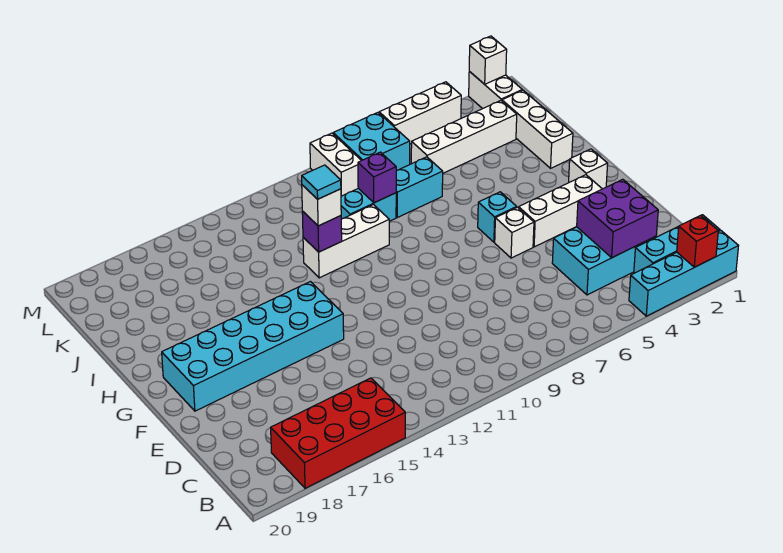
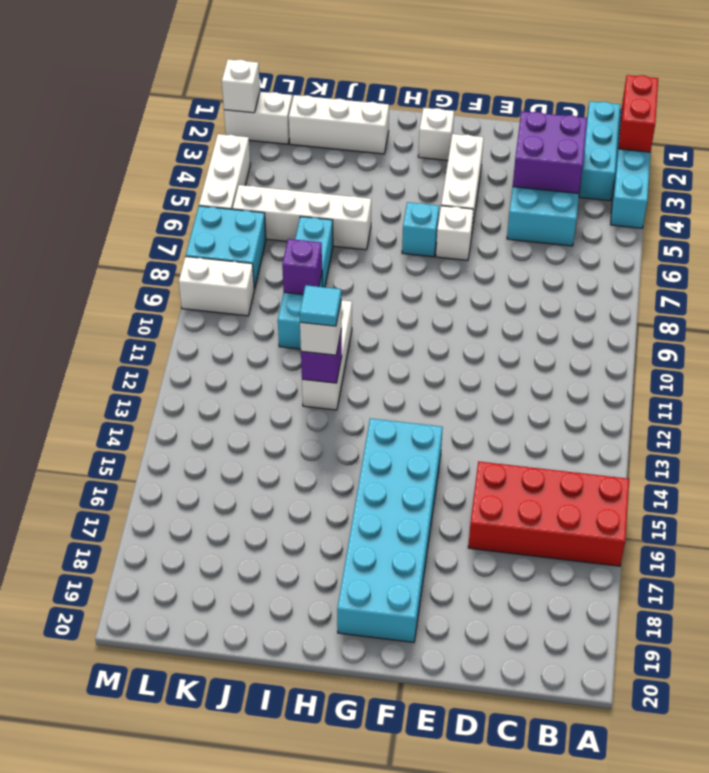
red brick A2 level 2 -> red brick A1:A2 level 2
red brick A15:B18 level 1 -> red brick A15:D16 level 1
white brick K3:K6 level 1 -> white brick I6:L6 level 1

